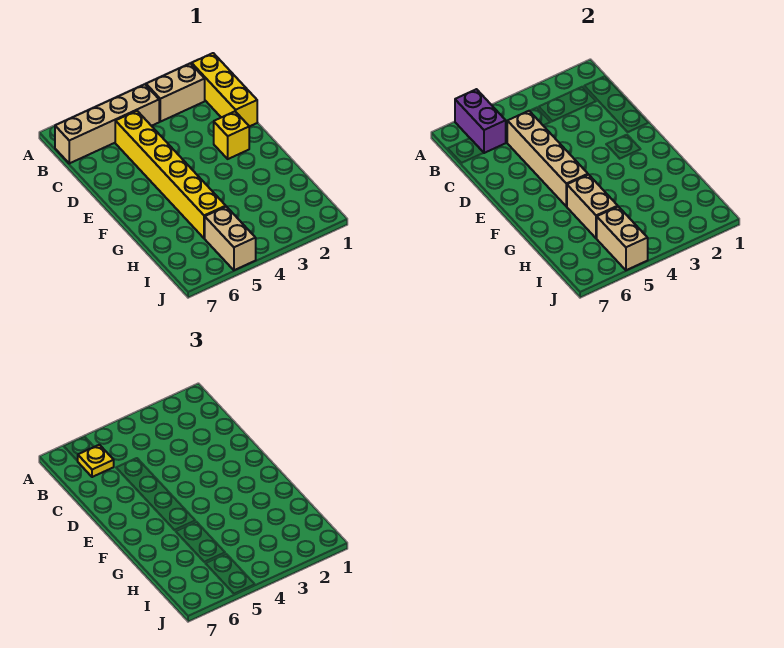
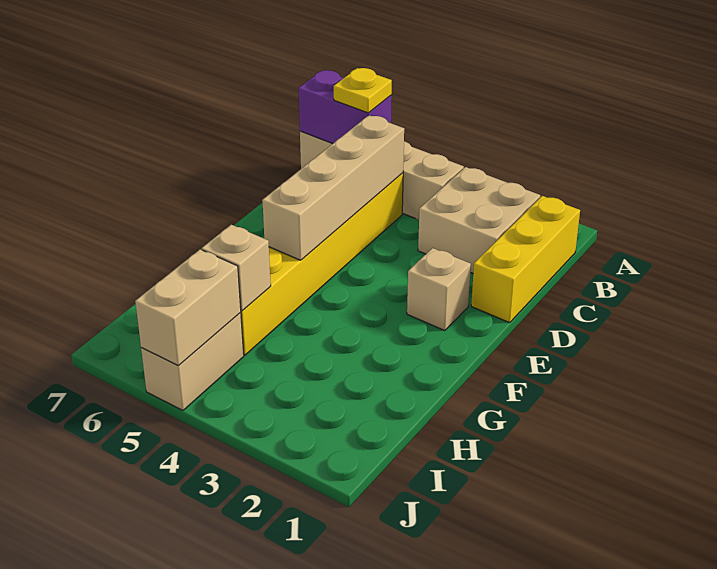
purple brick A6:B6 level 2 -> purple brick B6:B7 level 2
tan brick B2:B3 level 1 -> tan brick B2:C3 level 1
yellow brick E2 level 1 -> tan brick E2 level 1
tan brick G5:H5 level 2 -> tan brick H5 level 2

